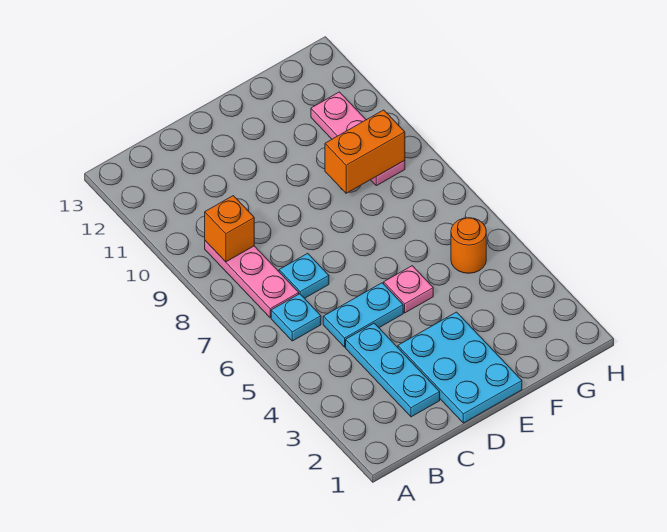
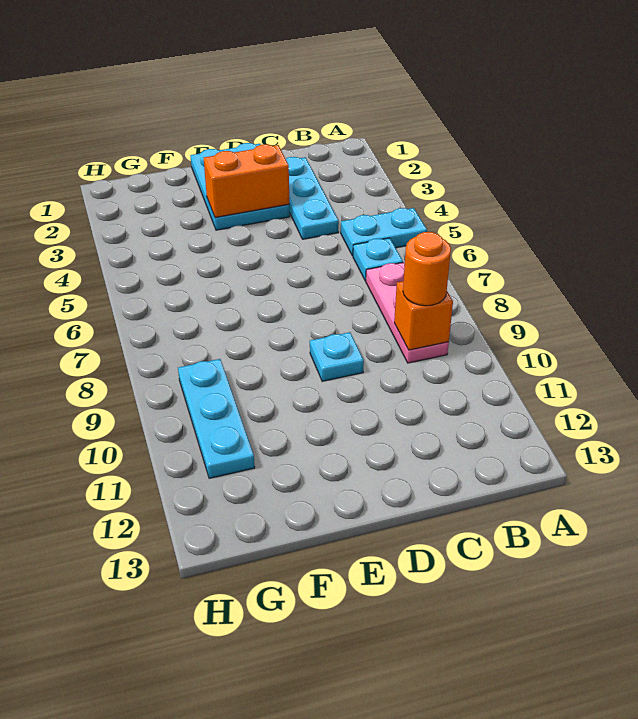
cyan plate C5:D5 level 1 -> cyan plate A5:B5 level 1
cyan plate C7 level 1 -> cyan plate D9 level 1
pink plate E5 level 1 -> none
orange brick F9:G9 level 2 -> orange brick D3:E3 level 2
orange round brick G5 level 1 -> orange round brick B9 level 3
pink plate G9:G11 level 1 -> cyan plate G9:G11 level 1

